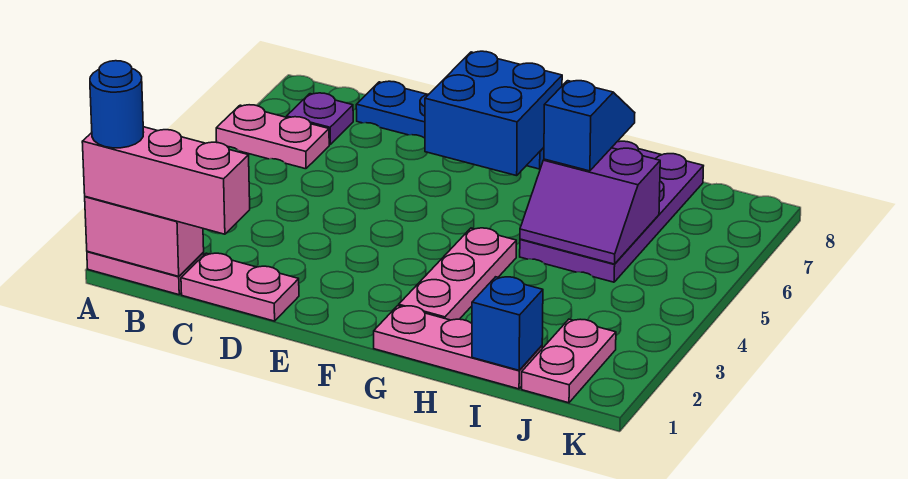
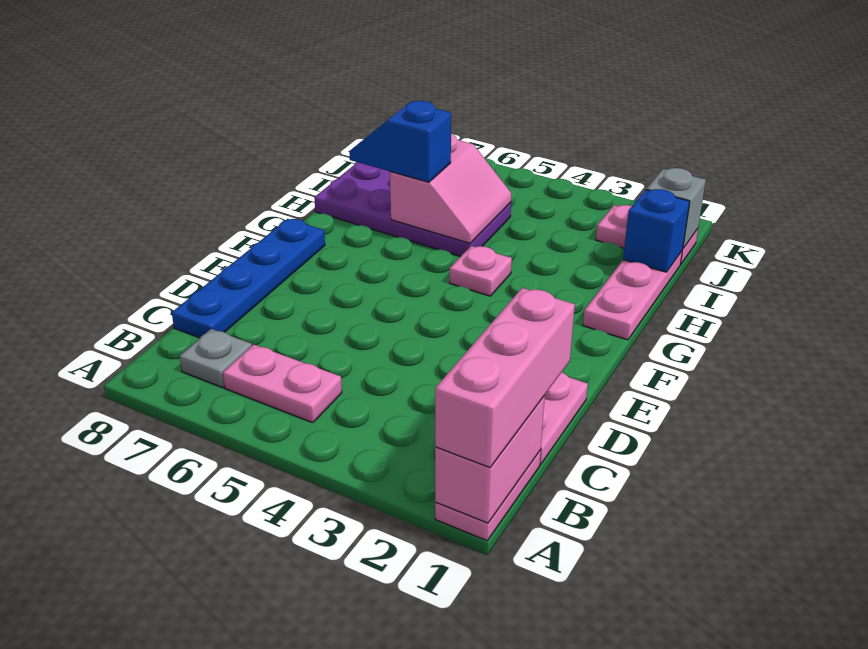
blue round brick A1 level 4 -> none
pink plate A6:B6 level 1 -> pink plate B5:B6 level 1
purple plate B7 level 1 -> grey plate B7 level 1
blue brick E7:F8 level 2 -> none
pink plate G2:G4 level 1 -> pink plate G4 level 1
purple slope H5:I6 level 2 top 6 -> pink slope H5:I6 level 2 top 6
none -> grey brick J1 level 2

